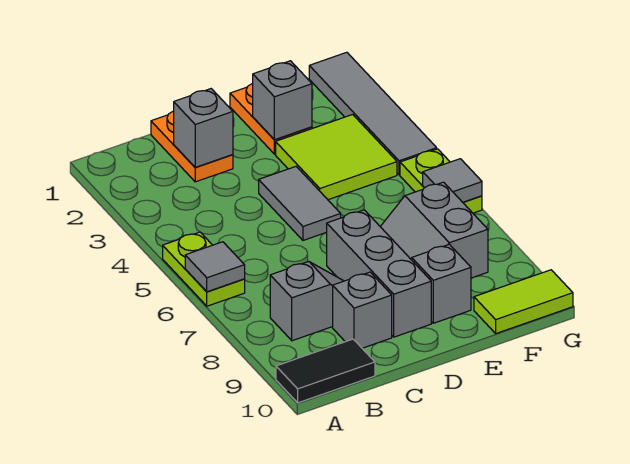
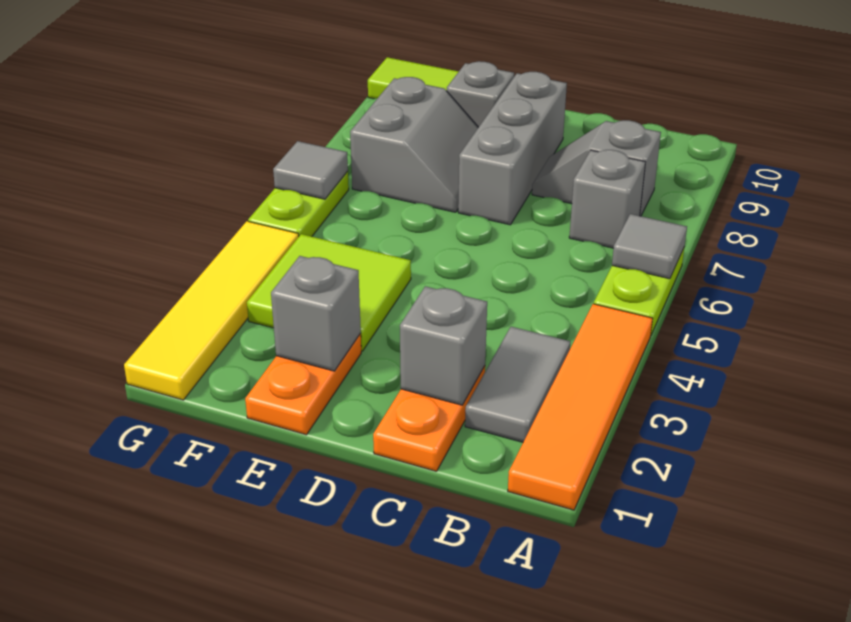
none -> orange tile A1:A4 level 1
black tile A10:B10 level 1 -> none
grey brick C9 level 1 -> grey brick B7 level 1
grey tile D4:D5 level 1 -> grey tile B2:B3 level 1
grey tile G1:G4 level 1 -> yellow tile G1:G4 level 1

